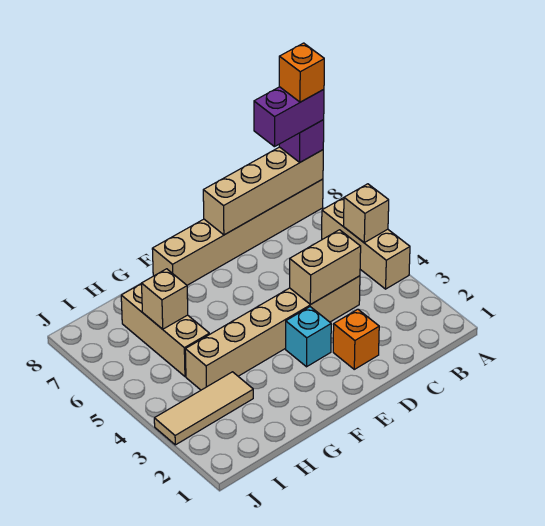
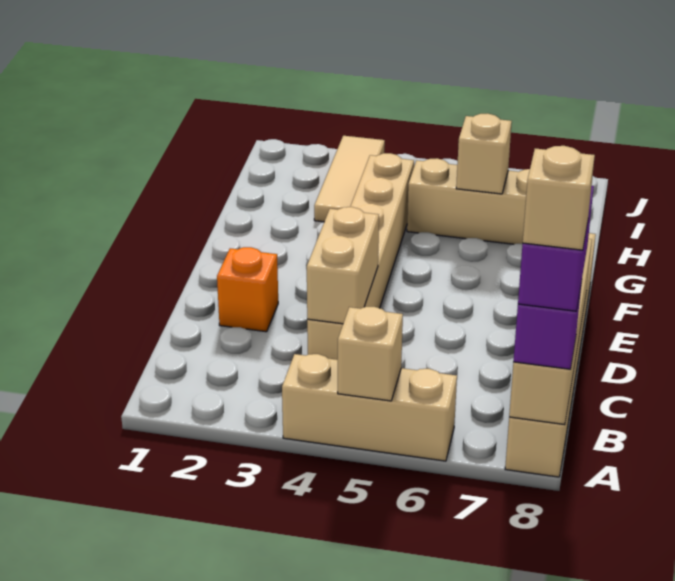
orange brick A8 level 5 -> tan brick A8 level 5
cyan brick E3 level 1 -> none

